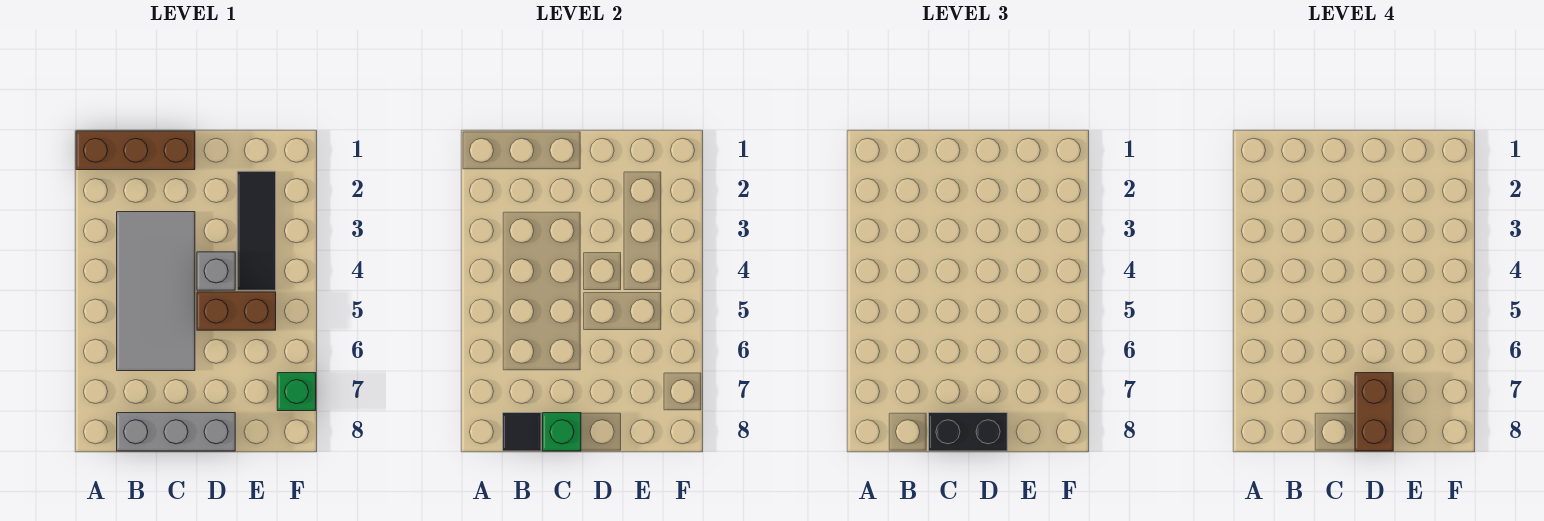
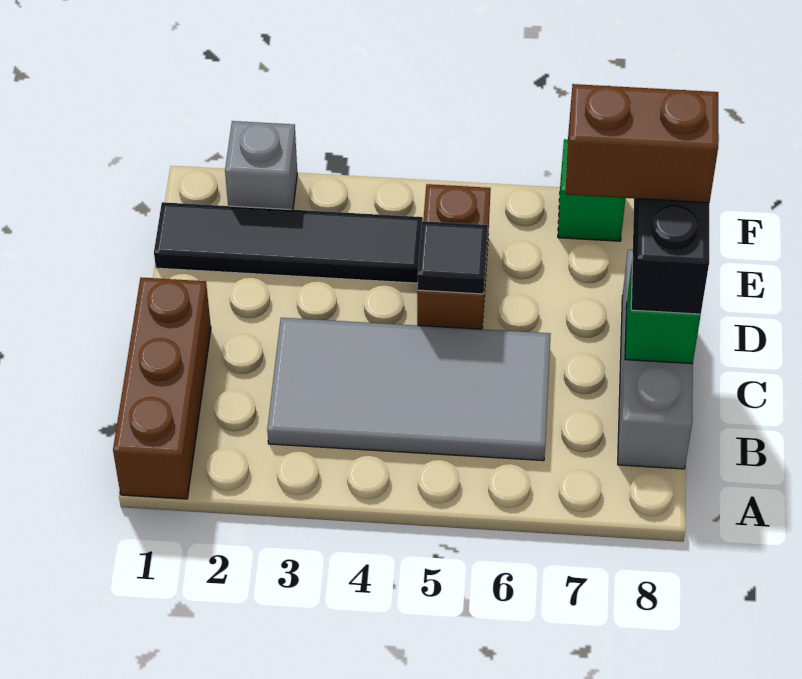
black tile B8 level 2 -> black tile D5 level 2
grey brick D4 level 1 -> grey brick F2 level 1
black tile E2:E4 level 1 -> black tile E1:E4 level 1

